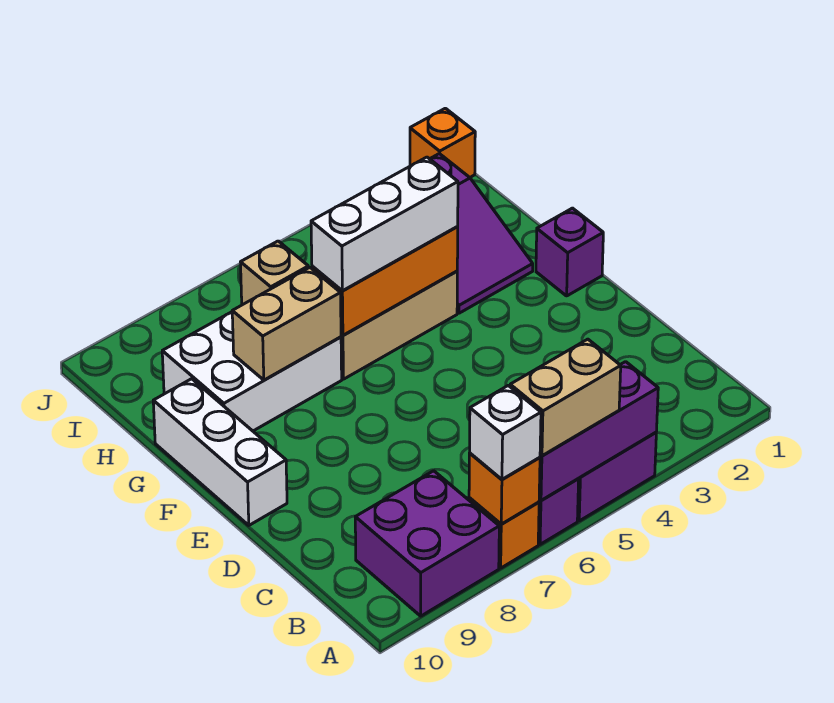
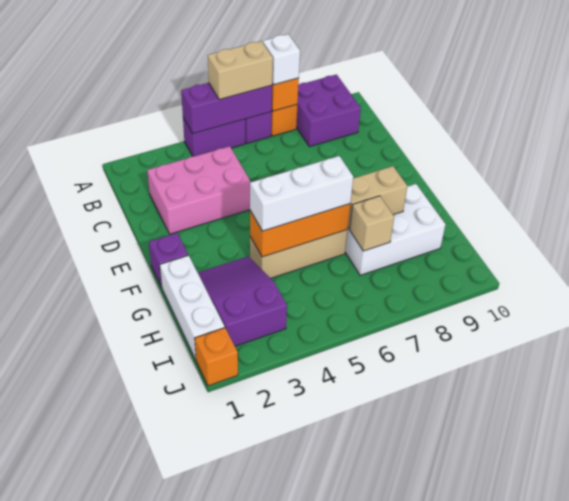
none -> pink brick C2:D4 level 1
white brick E10:G10 level 1 -> white brick G1:I1 level 1

